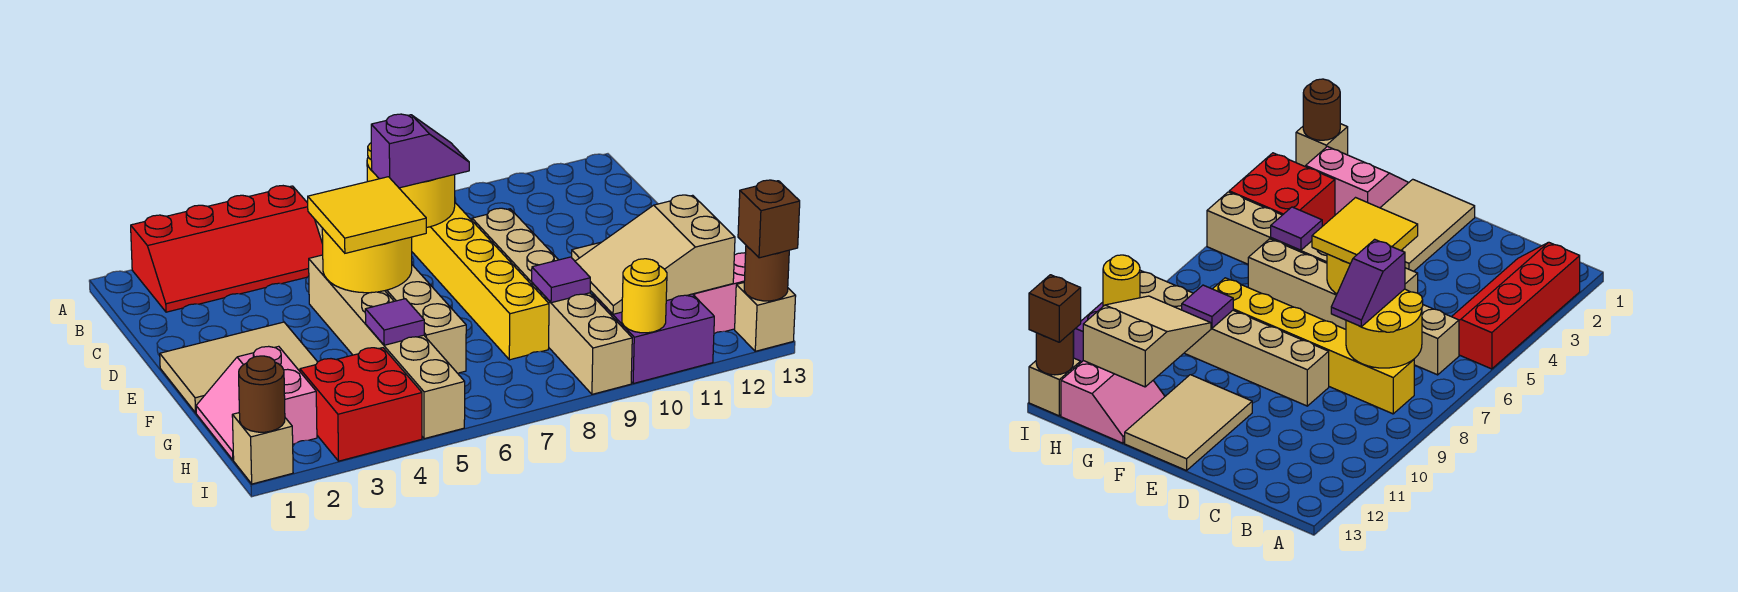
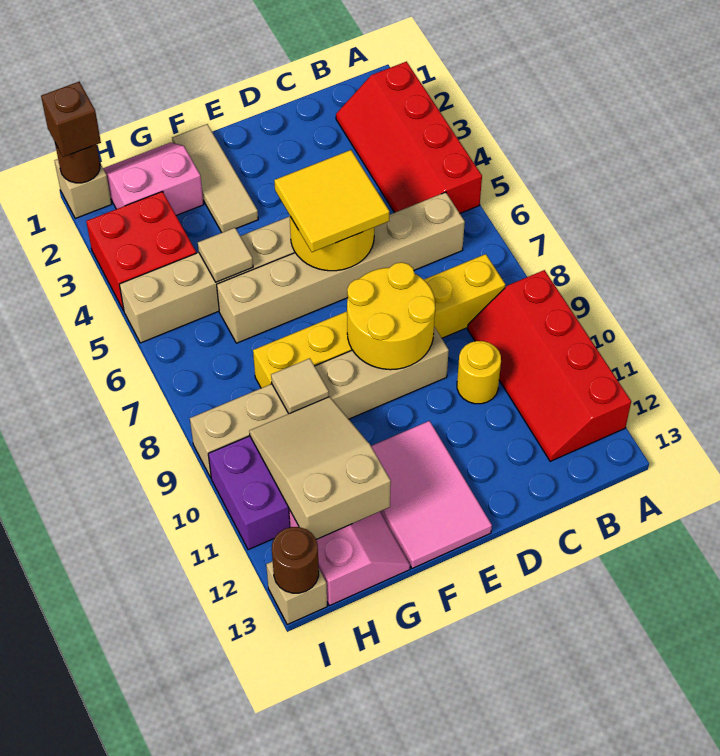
none -> red slope A9:B12 level 1 top A
yellow round brick B7:C8 level 2 -> yellow round brick D8:E9 level 2
purple slope C7:C8 level 3 top 7 -> none
tan tile E1:F3 level 1 -> tan tile F1:F3 level 1
tan tile E11:F13 level 1 -> pink tile E11:F13 level 1
purple tile G5 level 2 -> tan tile G5 level 2
purple tile G9 level 2 -> tan tile G9 level 2
yellow round brick I10 level 2 -> yellow round brick C10 level 1
brown brick I13 level 3 -> brown brick I1 level 3

